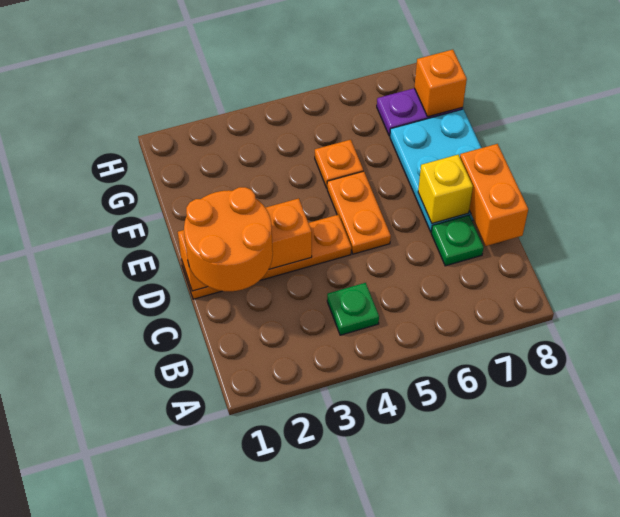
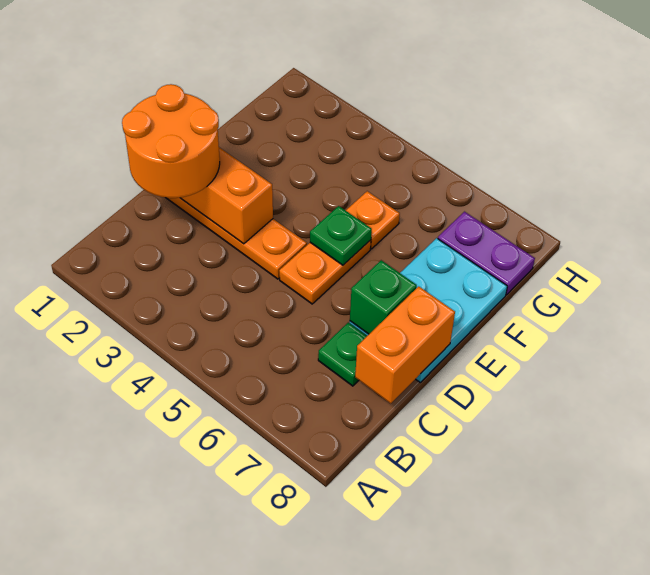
green plate B4 level 1 -> green plate E5 level 2
yellow brick D7 level 2 -> green brick D7 level 2
orange brick G8 level 2 -> none

